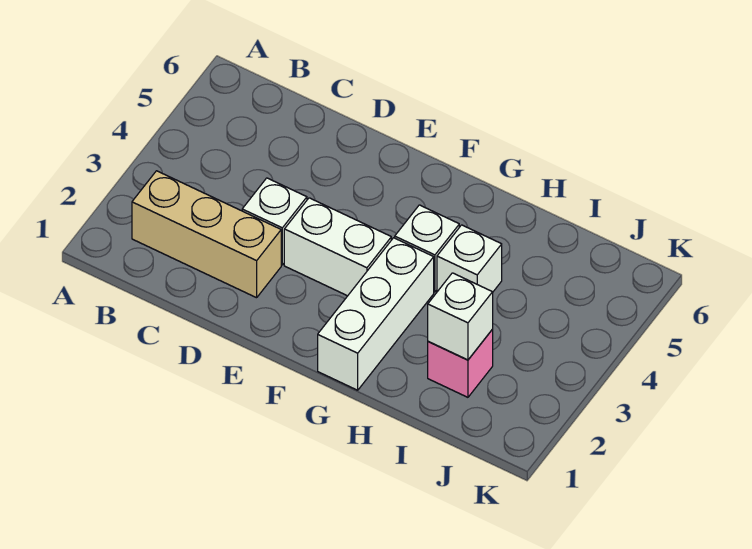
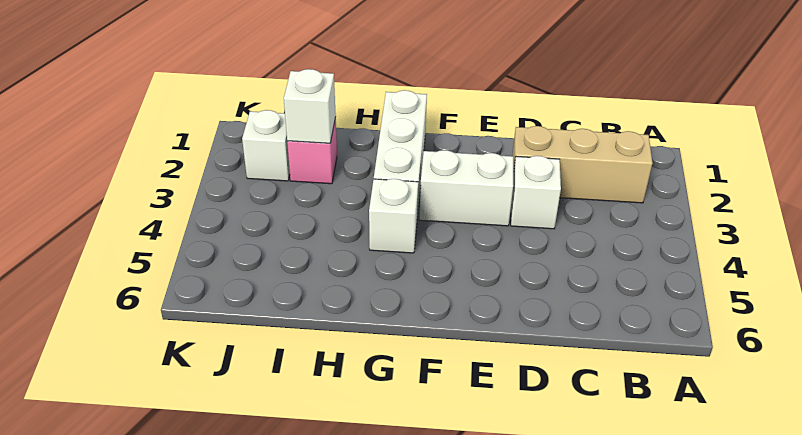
white brick H4 level 1 -> white brick J2 level 1

